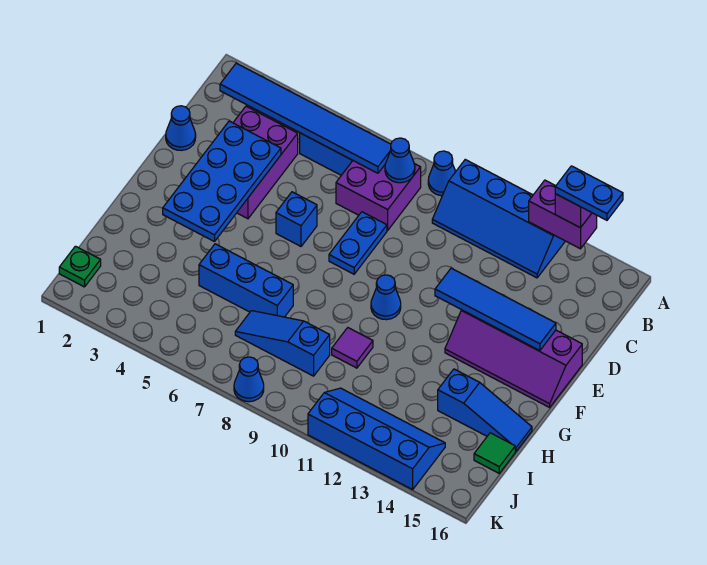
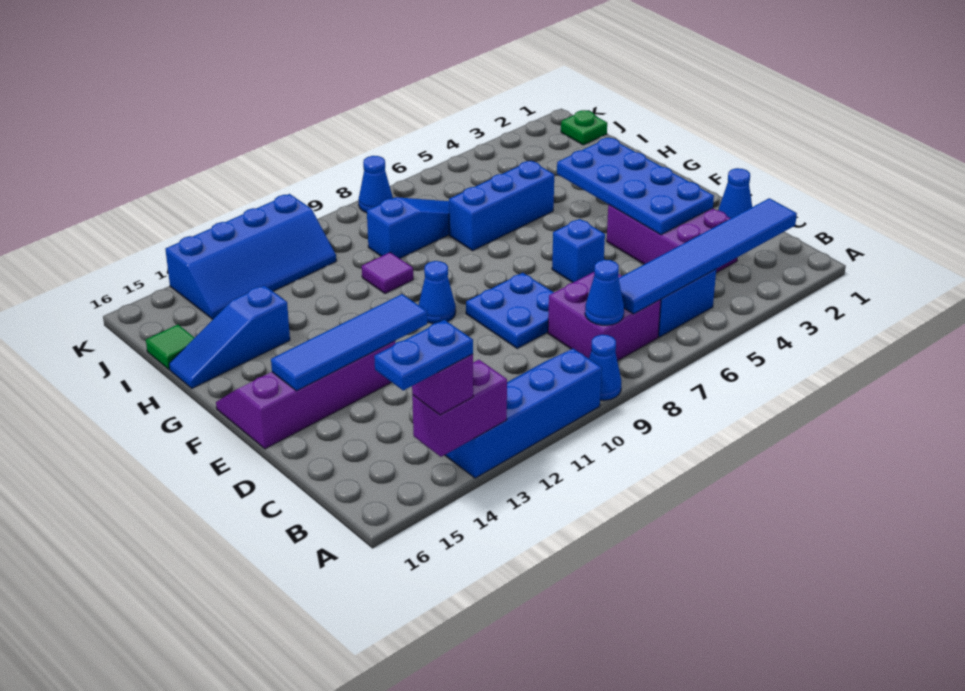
blue plate D8:E8 level 1 -> blue plate D8:E9 level 1

